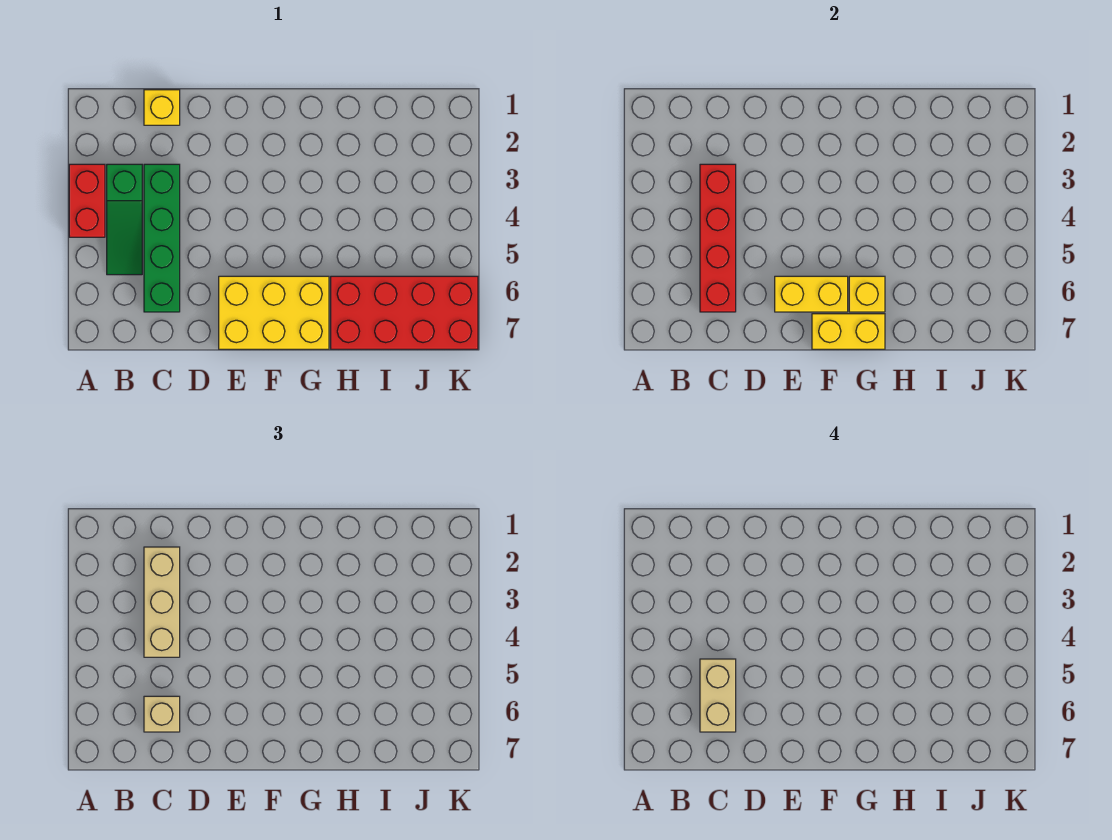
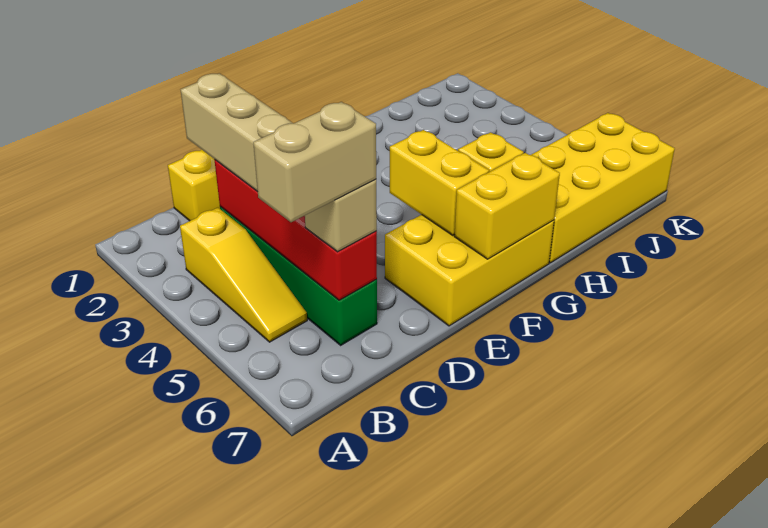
red brick A3:A4 level 1 -> none
green slope B3:B5 level 1 top 3 -> yellow slope B3:B5 level 1 top 3
tan brick C5:C6 level 4 -> tan brick B6:C6 level 4
yellow brick E6:F6 level 2 -> yellow brick F5:F6 level 2
red brick H6:K7 level 1 -> yellow brick H6:K7 level 1

